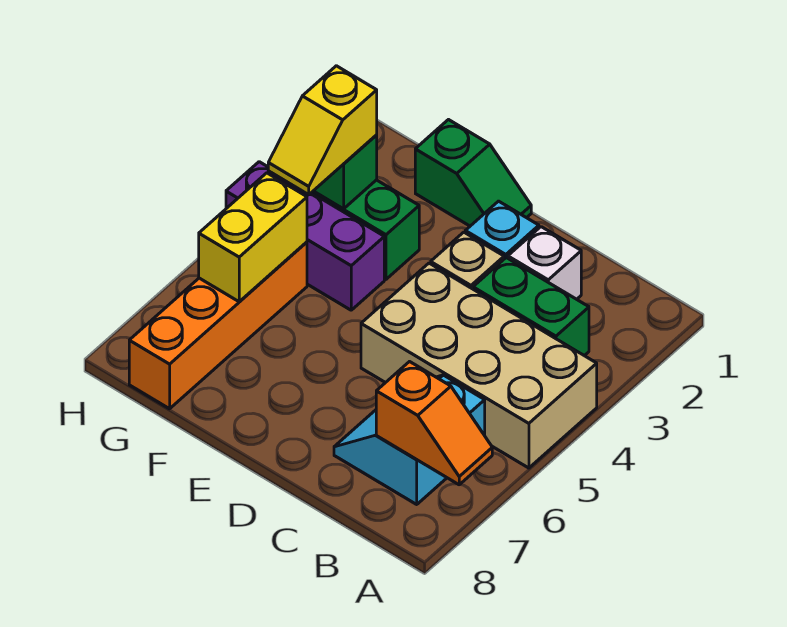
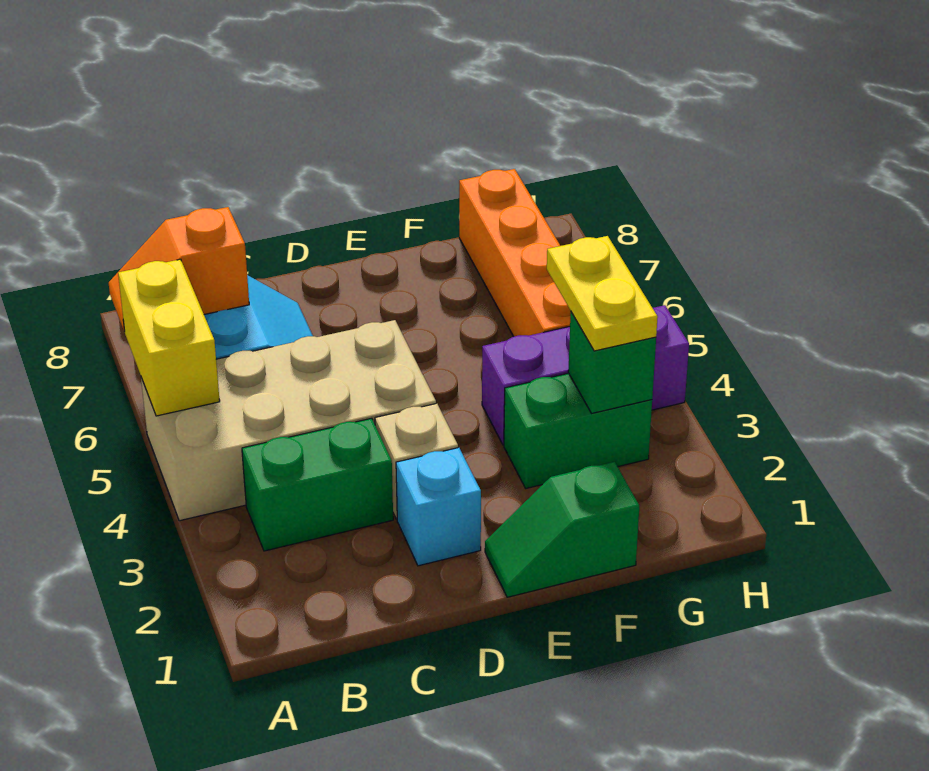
white brick C2 level 1 -> none
yellow slope G3:G4 level 3 top 3 -> yellow plate G3:G4 level 3
yellow brick G5:G6 level 2 -> yellow brick A5:A6 level 2

